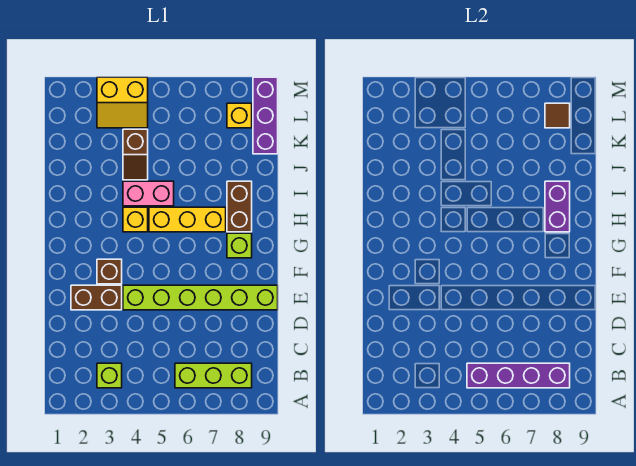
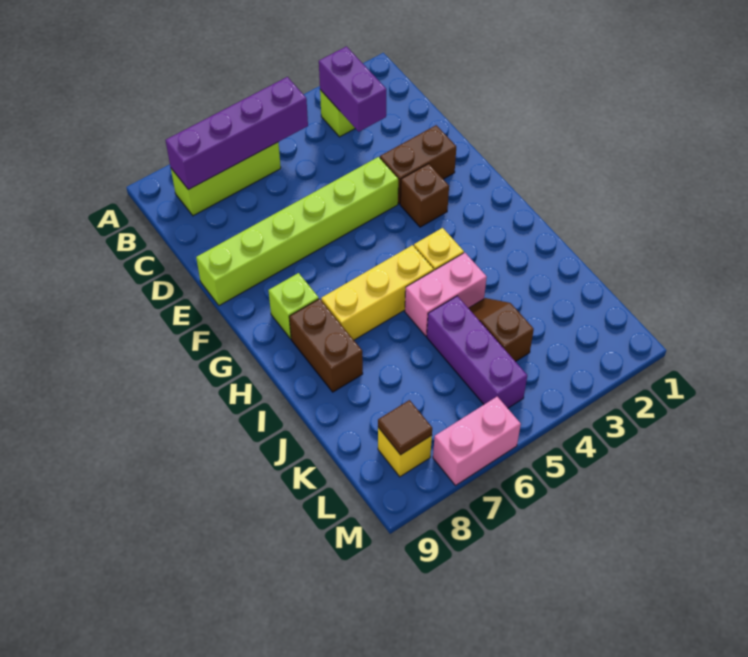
purple brick H8:I8 level 2 -> purple brick B3:C3 level 2
purple brick K9:M9 level 1 -> purple brick J5:L5 level 1
yellow slope L3:M4 level 1 top M -> none
none -> pink brick M6:M7 level 1

